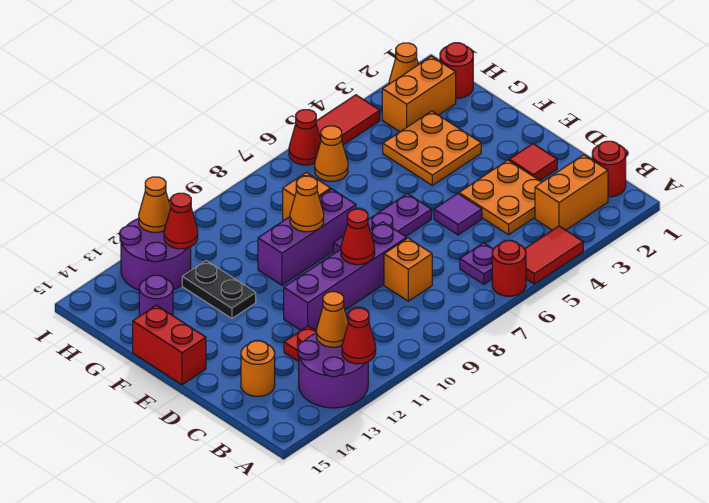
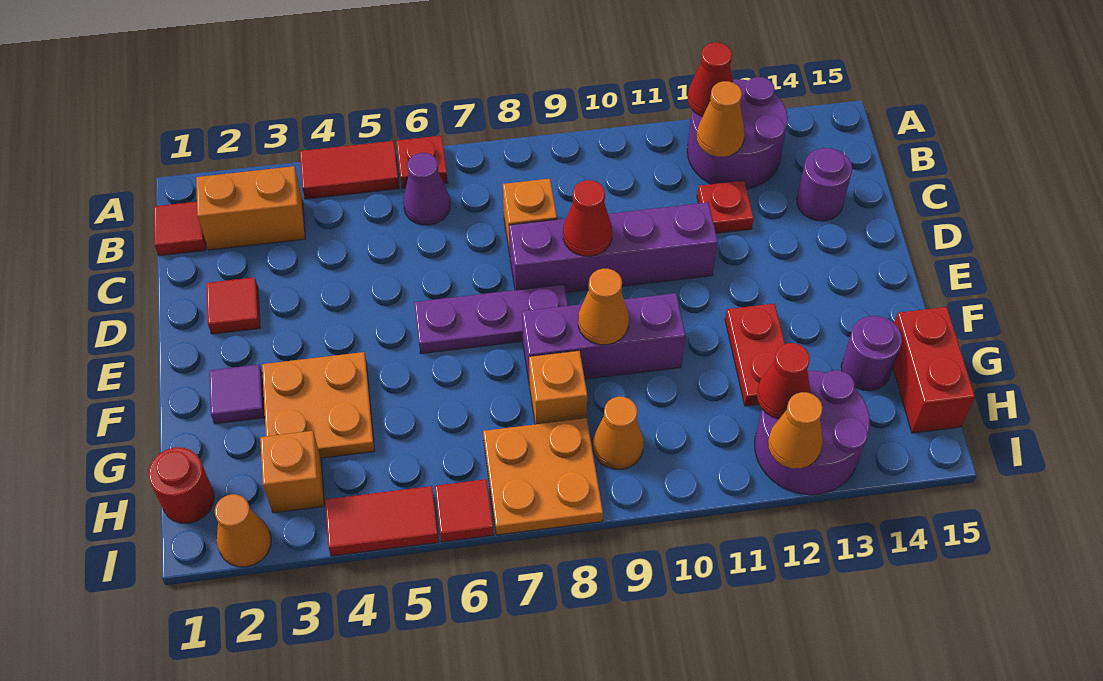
red round brick A6 level 1 -> red plate A6 level 1
red round brick B1 level 1 -> red tile B1 level 1
purple plate B6 level 1 -> purple cone B6 level 1
orange plate C3:D4 level 1 -> orange plate H7:I8 level 1
orange round brick C14 level 1 -> purple round brick C14 level 1
purple tile D5 level 1 -> purple tile F2 level 1
red brick E15:F15 level 1 -> red brick G15:H15 level 1
black plate F12:G12 level 1 -> red plate F12:G12 level 1
orange brick H2:H3 level 1 -> orange brick H3 level 1
orange cone H6 level 1 -> orange cone H9 level 1
red cone I6 level 1 -> red tile I6 level 1

